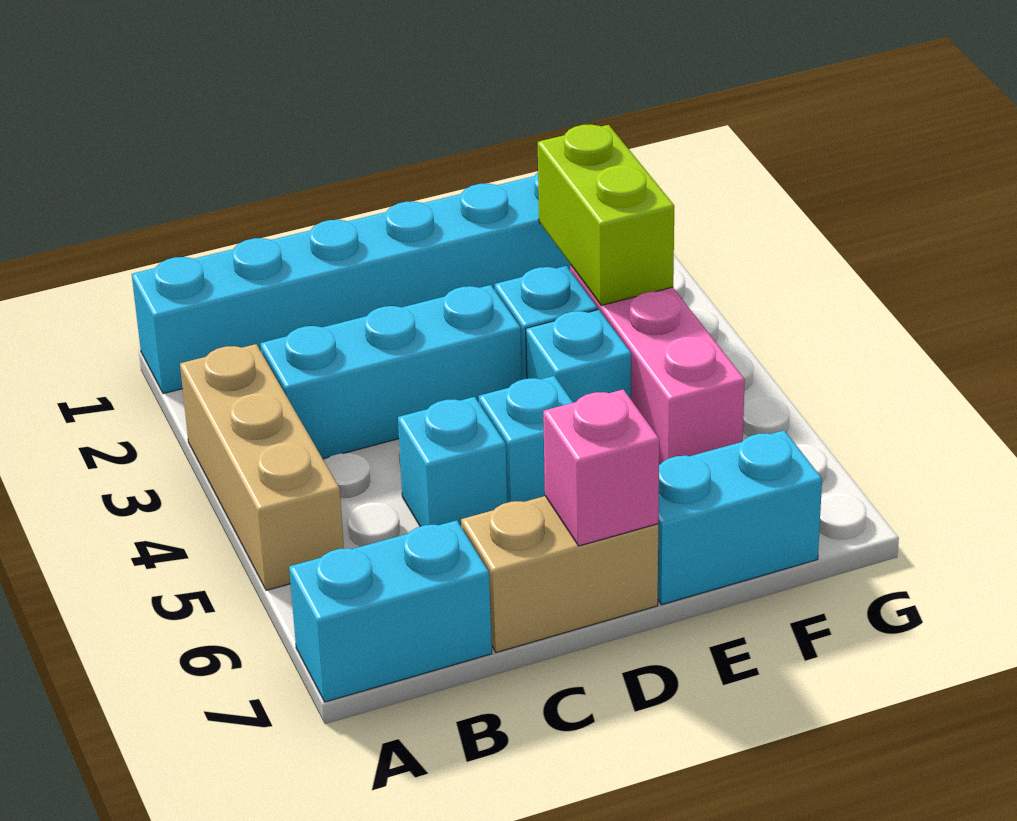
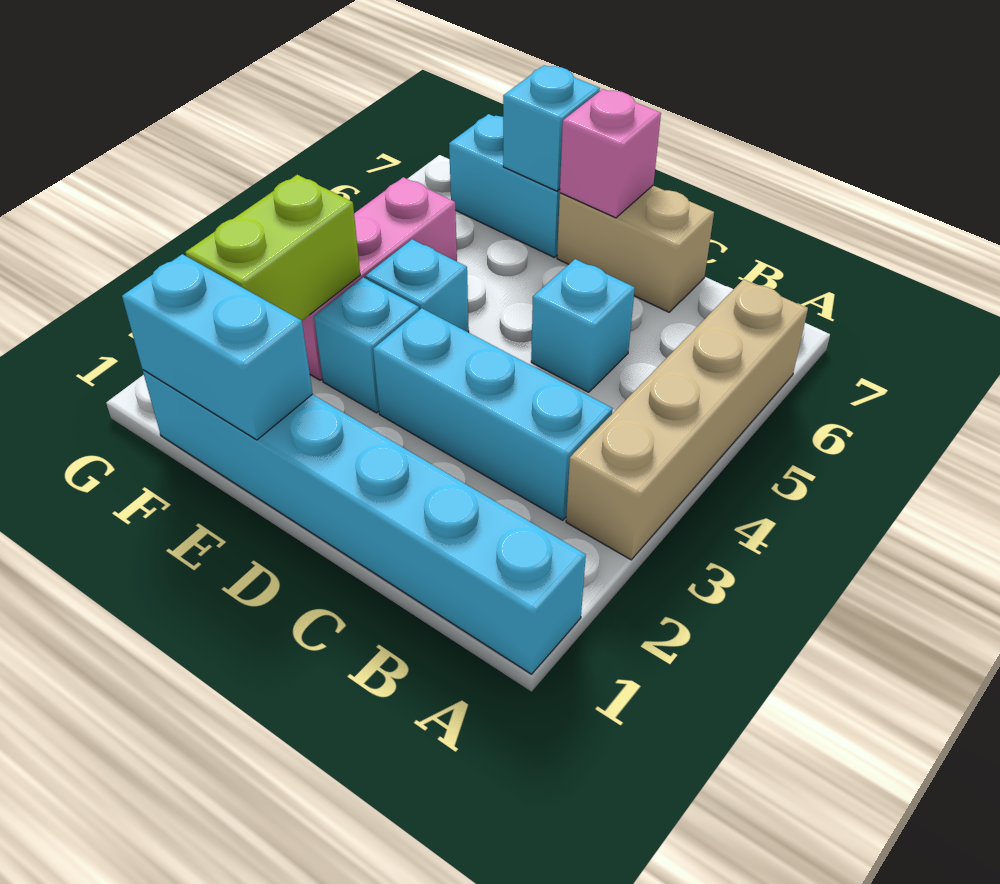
tan brick A3:A5 level 1 -> tan brick A3:A6 level 1
cyan brick A7:B7 level 1 -> cyan brick E1:F1 level 2
cyan brick D5 level 1 -> cyan brick E7 level 2

